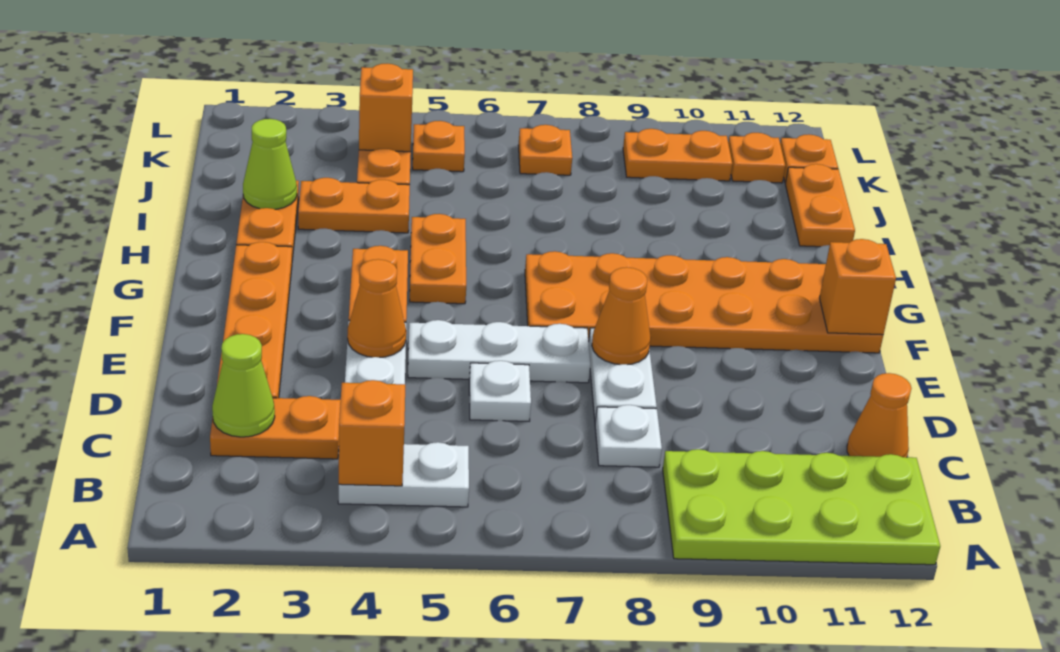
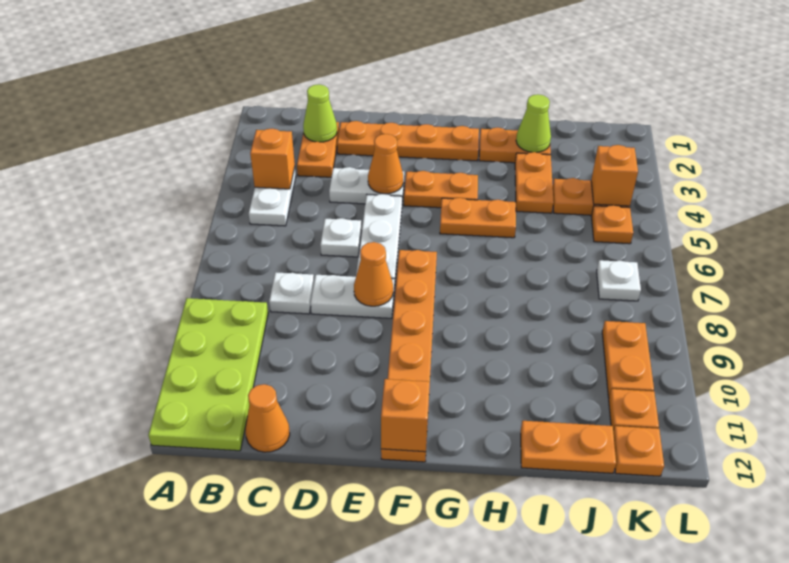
orange plate F7:G12 level 1 -> orange plate F7:F12 level 1
orange plate K7 level 1 -> white plate K7 level 1

